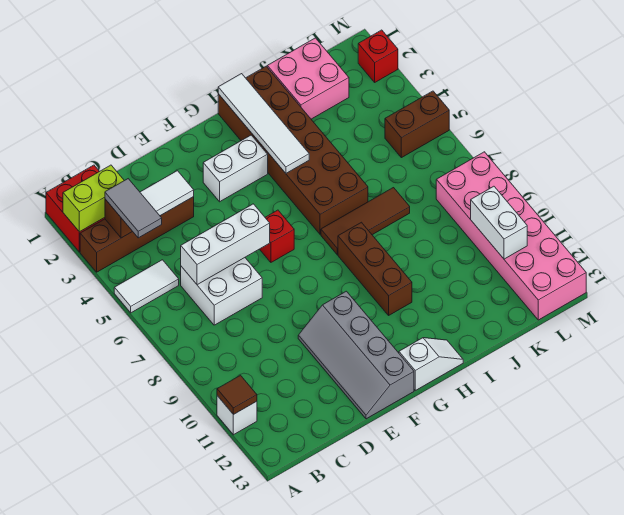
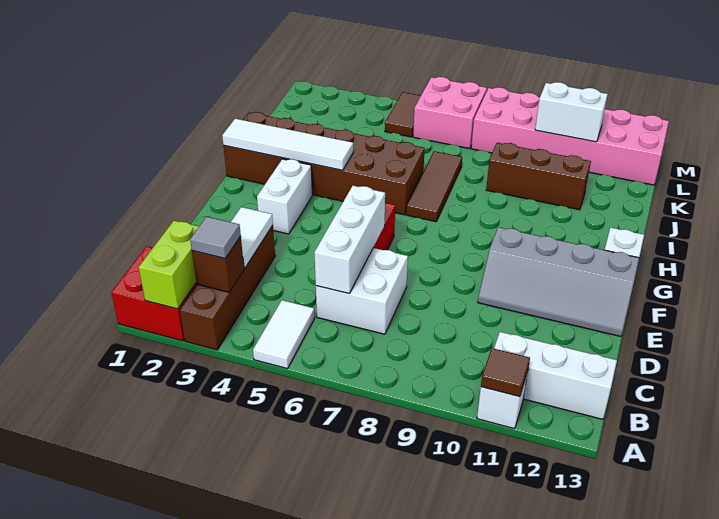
grey tile B3:B4 level 3 -> grey tile B3 level 3
none -> white brick B11:B13 level 1
brown brick H8:H10 level 1 -> brown brick J9:J11 level 1
pink brick J1:K2 level 1 -> pink brick L6:M7 level 1
brown brick L5:M5 level 1 -> brown tile L5:M5 level 1
red brick M2 level 1 -> none

